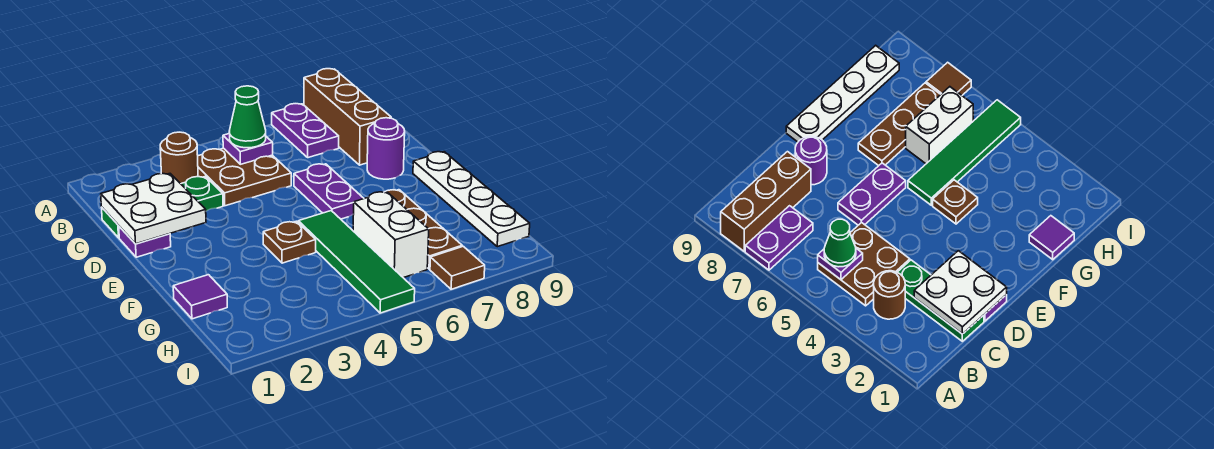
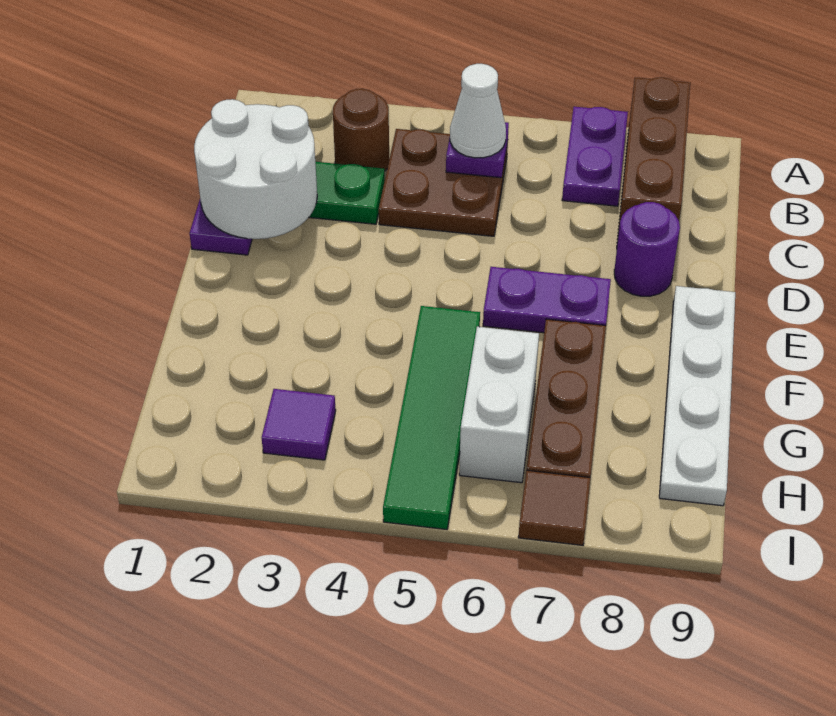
green cone B5 level 3 -> white cone B5 level 3
white plate C1:D2 level 2 -> white round brick C1:D2 level 2
purple plate D6:E6 level 1 -> purple plate E6:E7 level 1
brown plate F4 level 1 -> none
purple tile G1 level 1 -> purple tile H3 level 1

